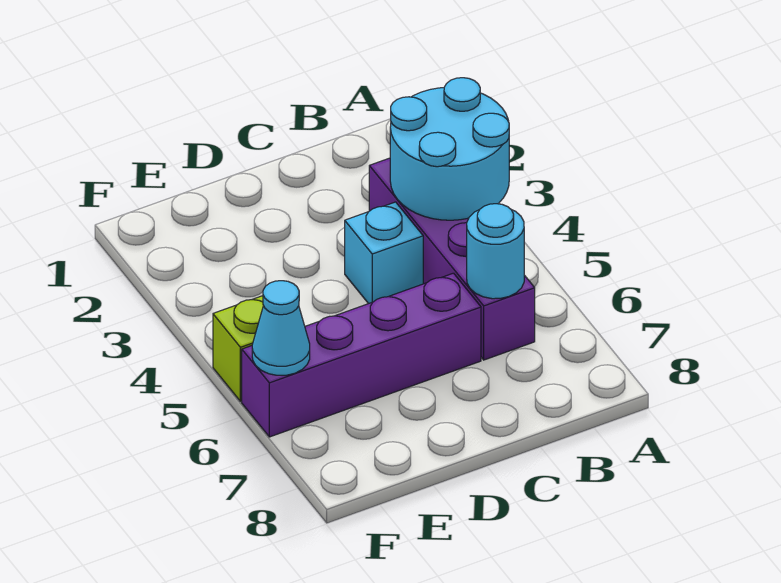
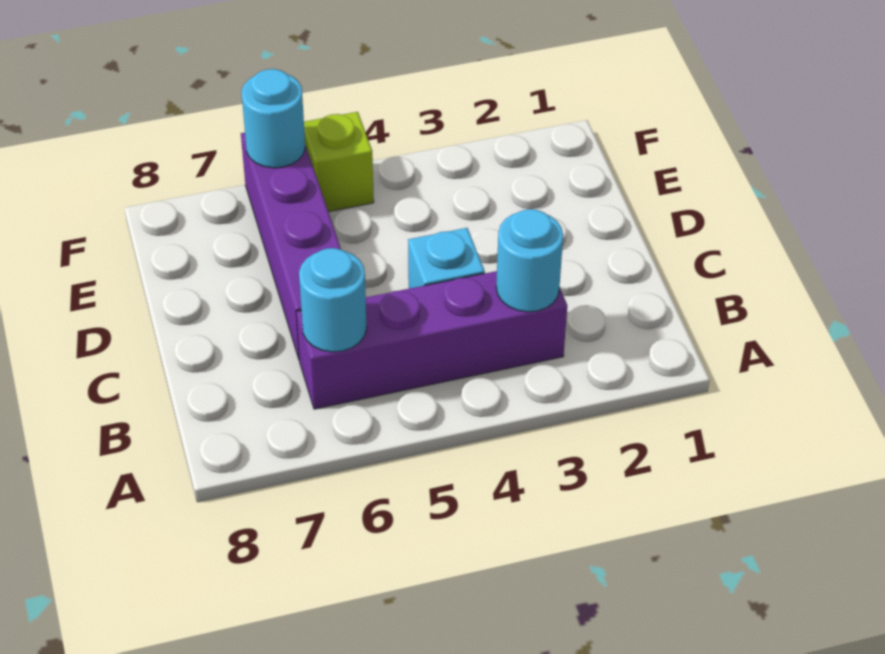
cyan round brick A3:B4 level 2 -> cyan round brick B3 level 2
cyan cone F6 level 2 -> cyan round brick F6 level 2

